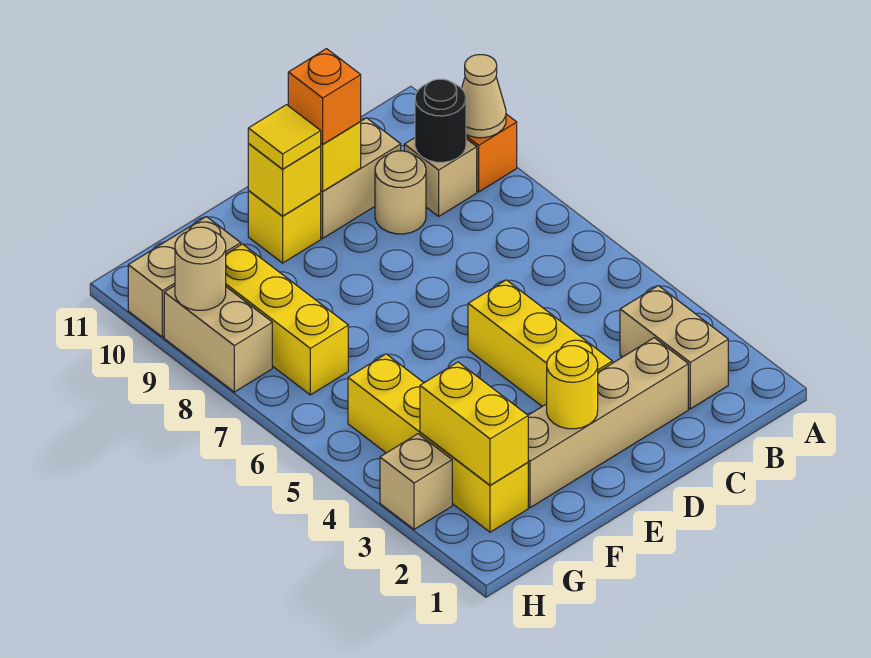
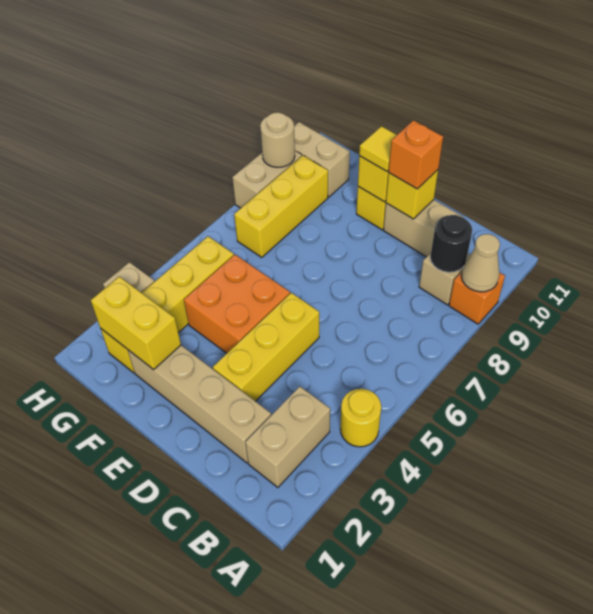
tan round brick C9 level 1 -> none
yellow round brick E2 level 2 -> yellow round brick A4 level 1
none -> orange brick E4:F5 level 1
yellow brick G2:G3 level 2 -> yellow brick F2:G2 level 2

